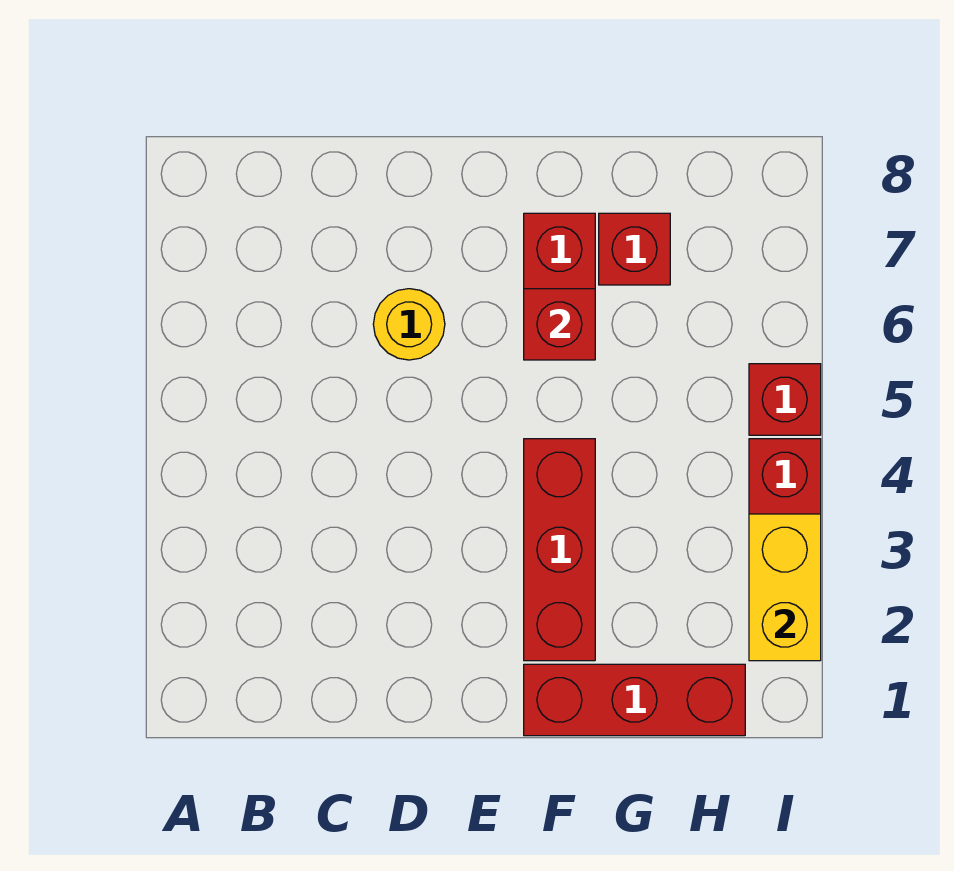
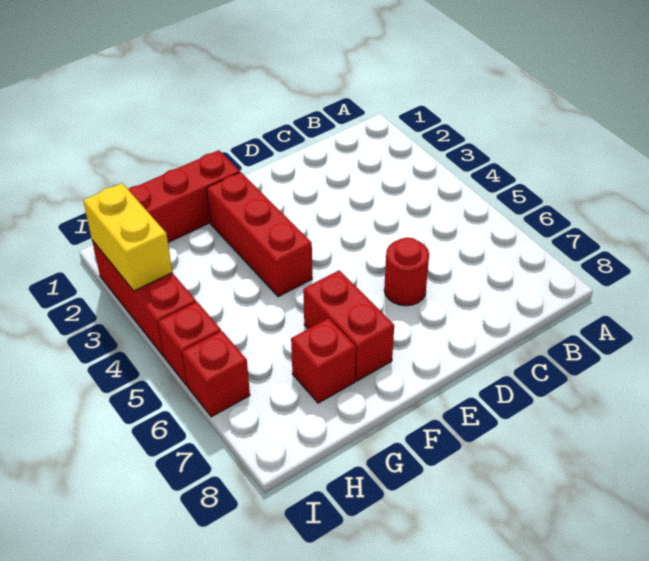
yellow round brick D6 level 1 -> red round brick D6 level 1
red brick F6 level 2 -> red brick I6 level 1

